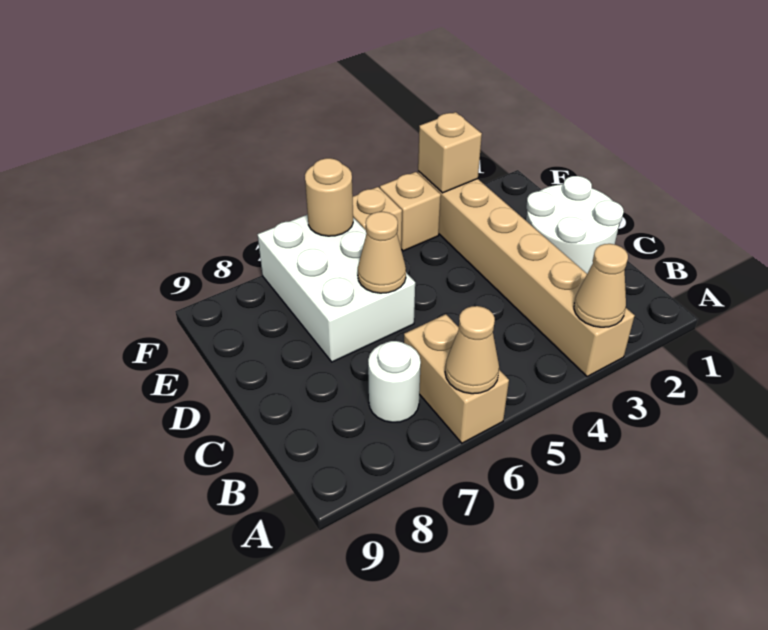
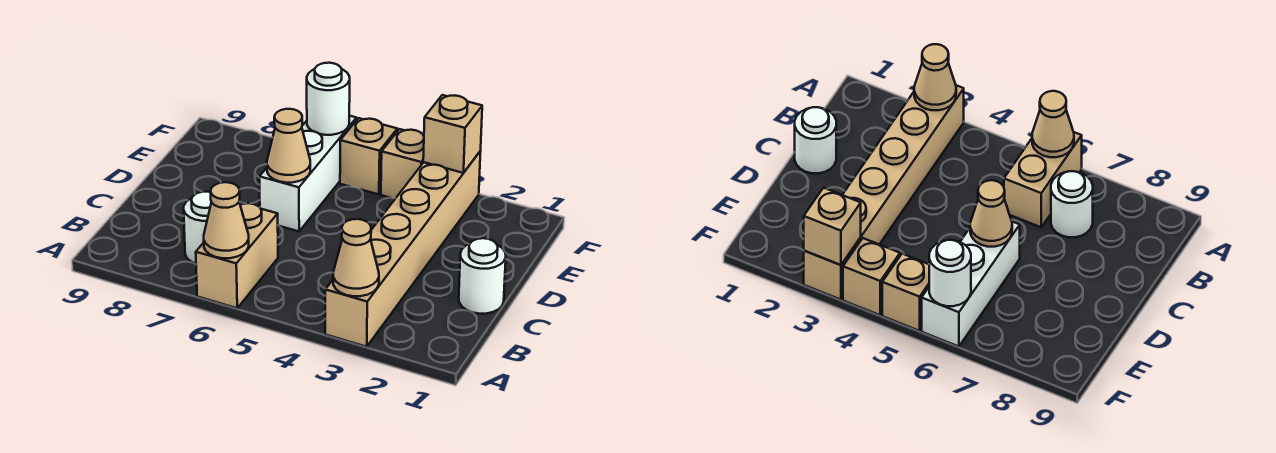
white round brick C1:D2 level 1 -> white round brick C1 level 1
white brick D6:F7 level 1 -> white brick D6:F6 level 1
tan round brick F6 level 2 -> white round brick F6 level 2

